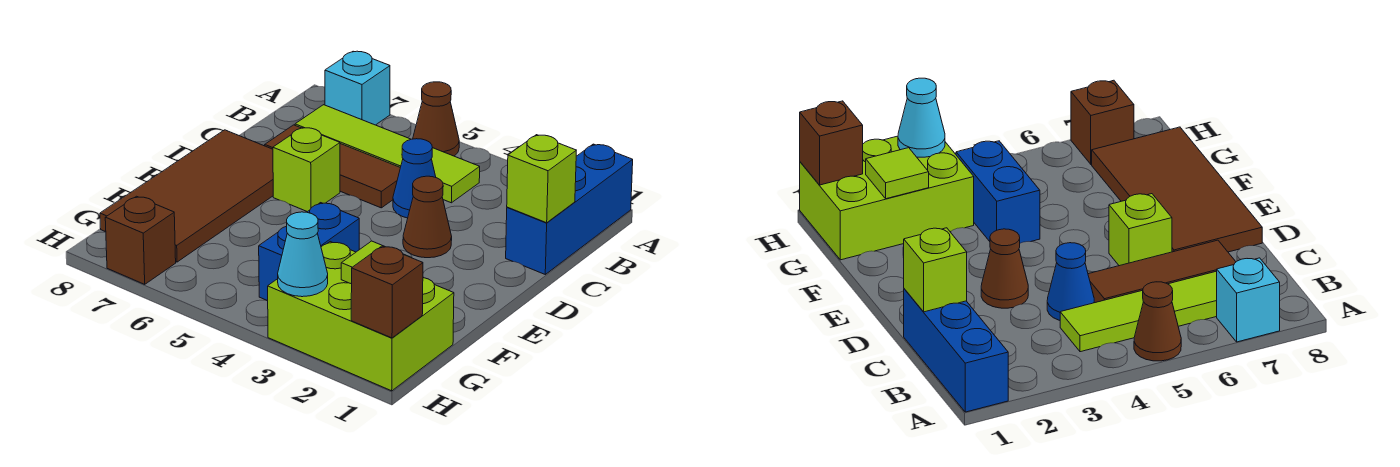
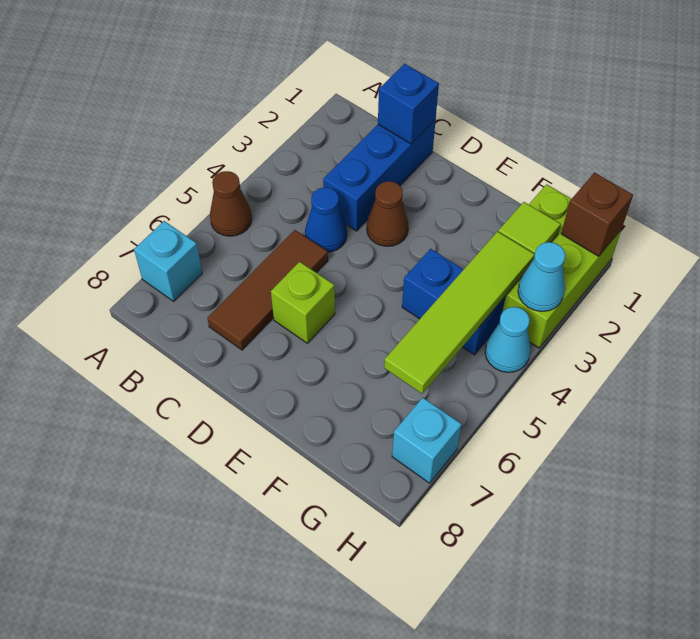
blue brick A1:C1 level 1 -> blue brick C1:C3 level 1
lime tile B4:B7 level 1 -> lime tile G3:G6 level 2
lime brick C1 level 2 -> blue brick C1 level 2
brown tile D7:G8 level 1 -> none
none -> cyan cone H4 level 1
brown brick H7 level 1 -> cyan brick H7 level 1

